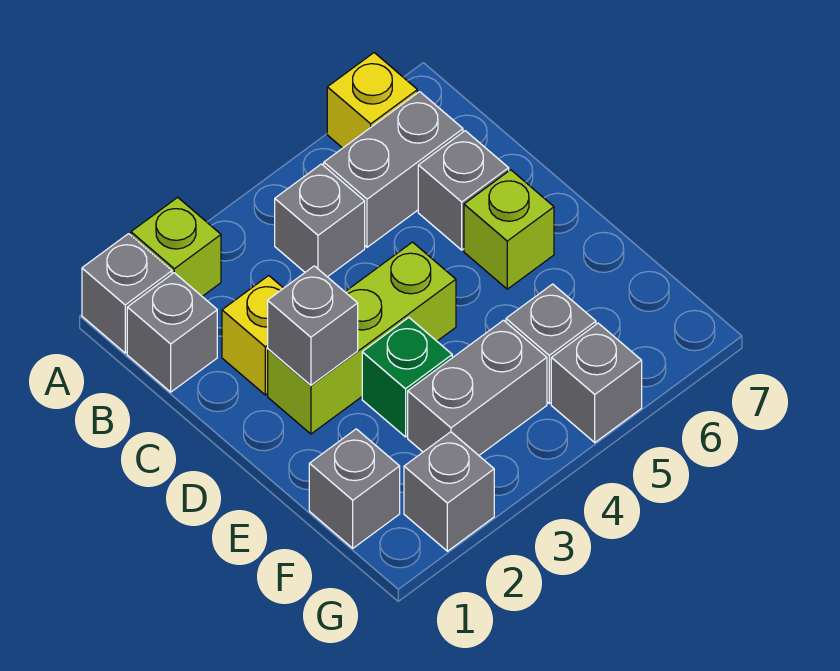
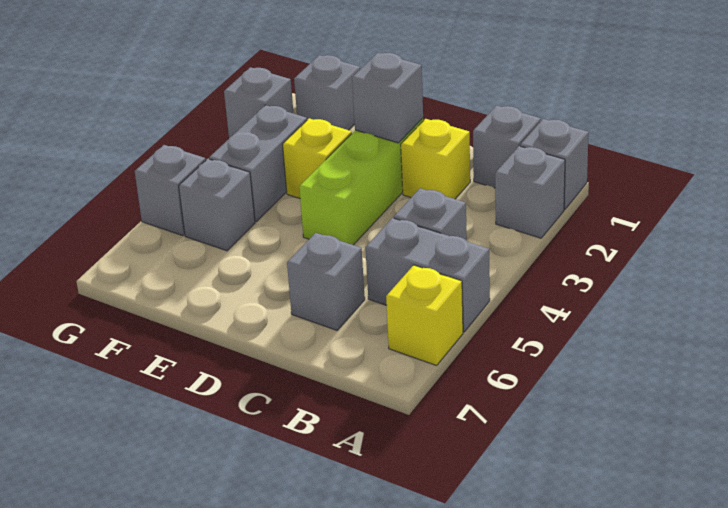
lime brick A2 level 1 -> grey brick A2 level 1
grey brick B5:B6 level 1 -> grey brick A5:B5 level 1
lime brick D6 level 1 -> none
green brick E3 level 1 -> yellow brick E3 level 1

